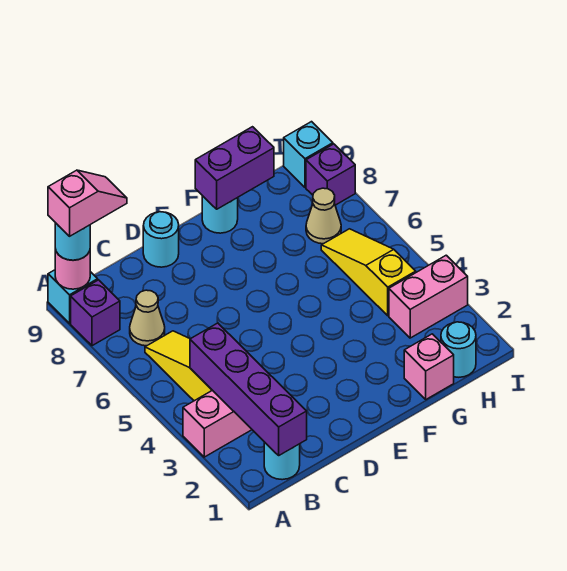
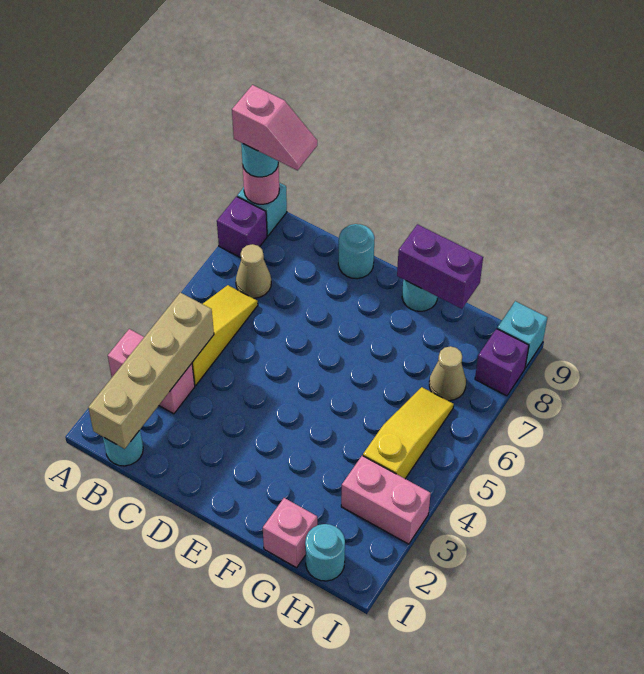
purple brick B1:B4 level 2 -> tan brick B1:B4 level 2

